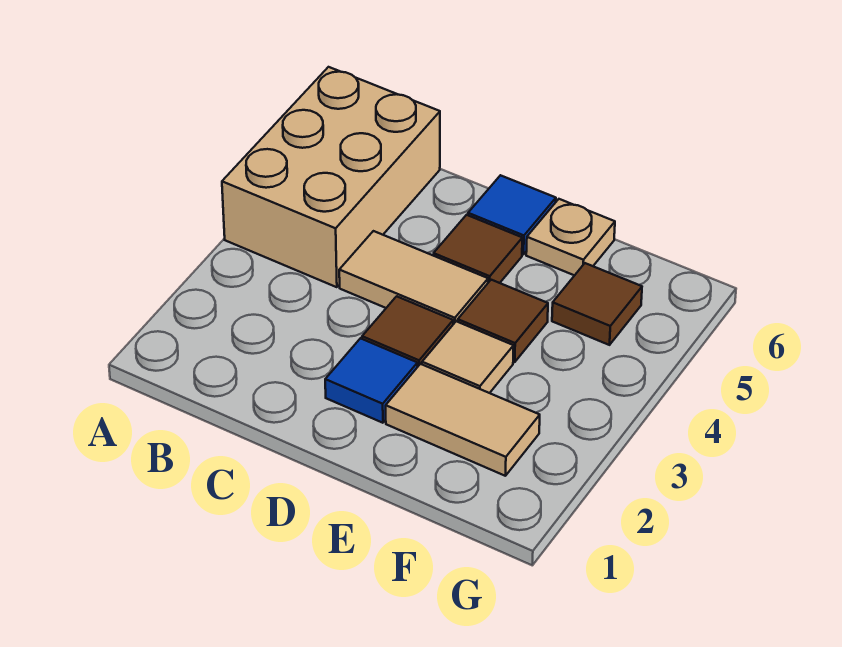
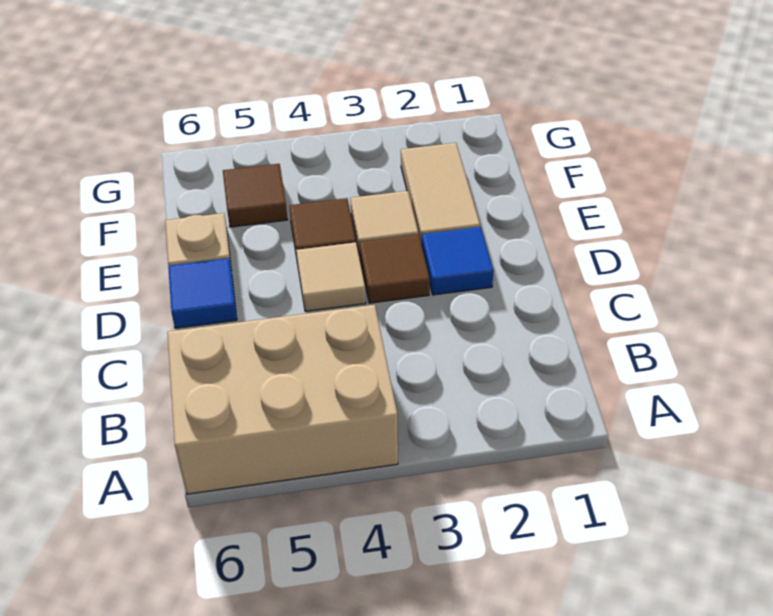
tan tile C4:D4 level 1 -> tan tile D4 level 1
brown tile D5 level 1 -> none

